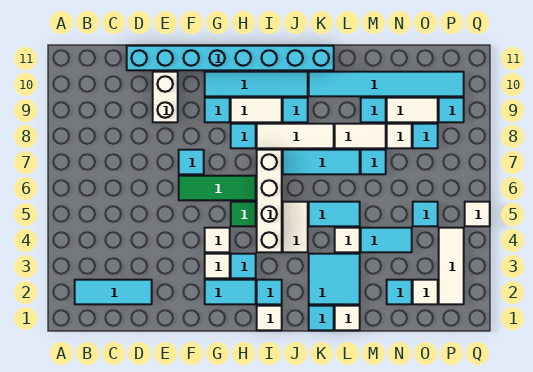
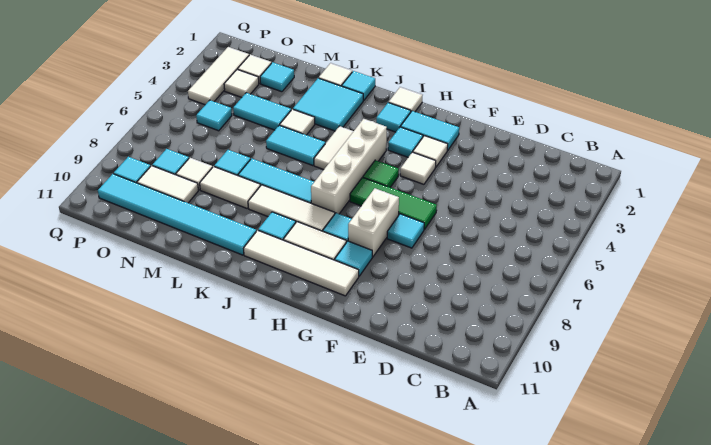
cyan tile B2:D2 level 1 -> none
cyan brick D11:K11 level 1 -> none
white brick E9:E10 level 1 -> white brick G7:G8 level 1
cyan tile G10:J10 level 1 -> white tile G10:J10 level 1
cyan tile M9 level 1 -> none
white tile Q5 level 1 -> white tile O3 level 1

